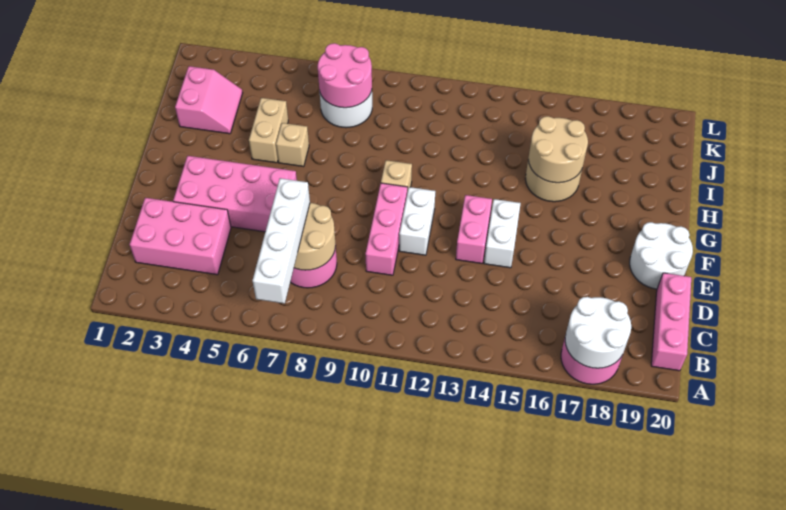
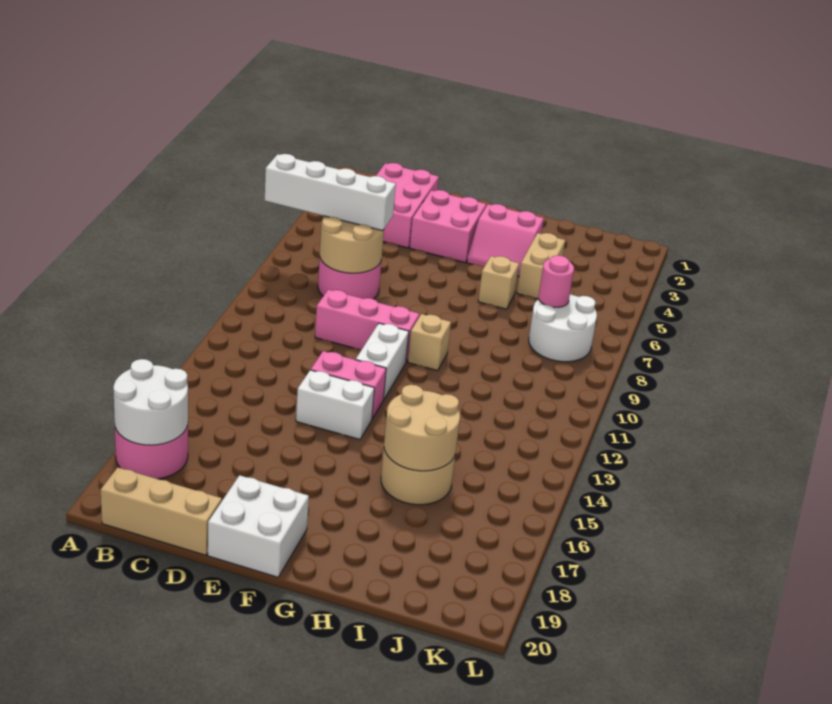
pink brick B20:D20 level 1 -> tan brick B20:D20 level 1
pink brick E3:F6 level 1 -> pink brick E3:F4 level 1
white brick E11:F11 level 1 -> white brick F11:F12 level 1
white round brick E19:F20 level 1 -> white brick E19:F20 level 1
tan brick H5:I5 level 1 -> tan brick I4:I5 level 1
pink slope I2:J3 level 1 top 2 -> pink slope G3:H4 level 1 top 3
pink round brick J7:K8 level 2 -> pink round brick J7 level 2

